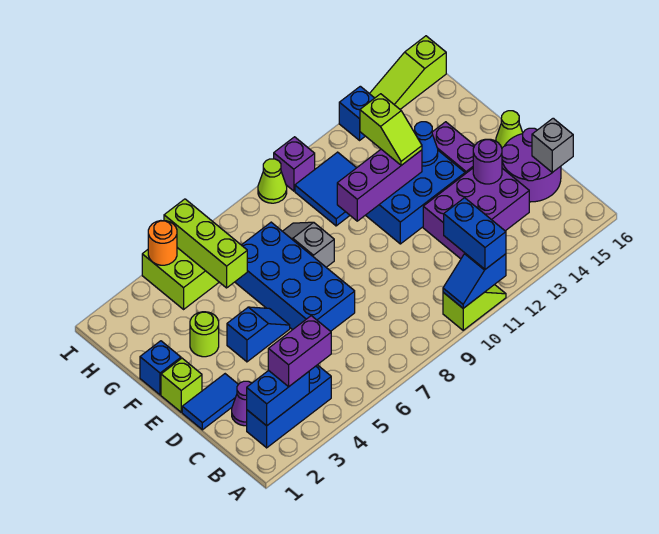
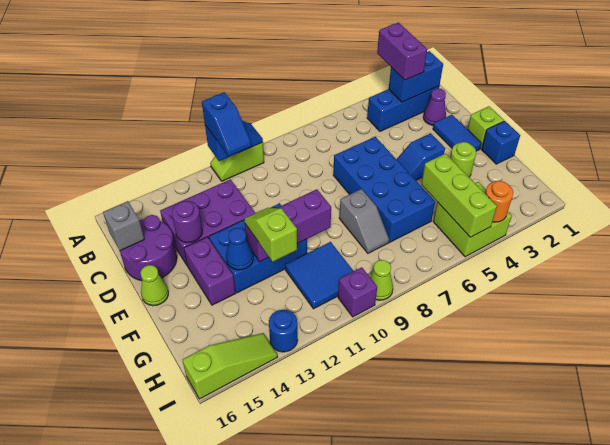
blue brick A11:B11 level 3 -> blue slope A11:B11 level 3 top A
purple brick B3:B4 level 3 -> purple brick A3:B3 level 3
blue tile D1:D2 level 1 -> blue tile D2:E2 level 1
blue brick I13 level 1 -> blue round brick I13 level 1

